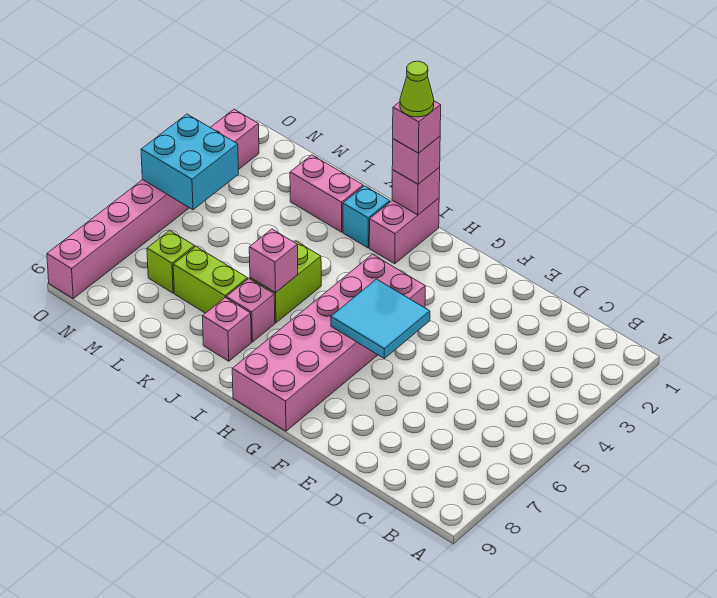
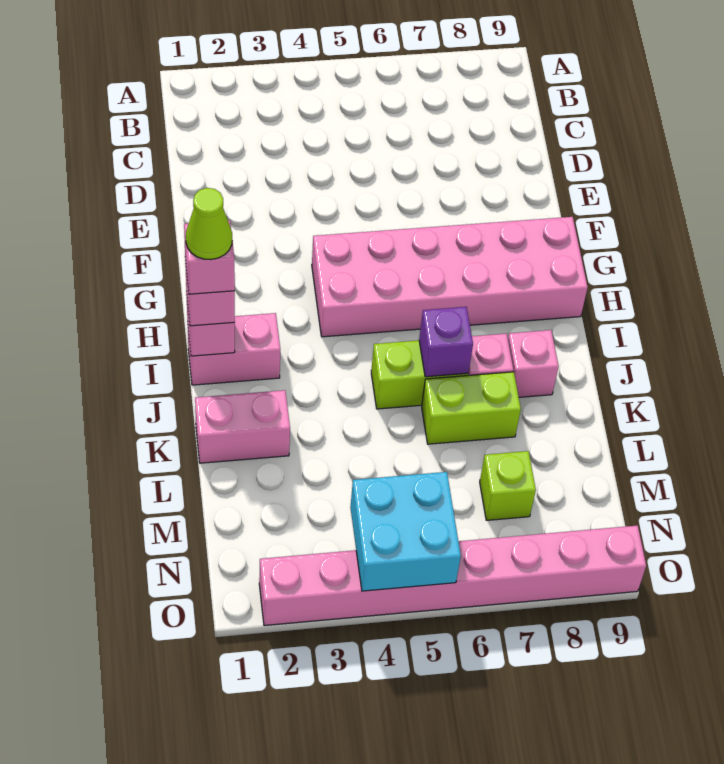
cyan tile F5:G6 level 2 -> none
cyan brick J2 level 1 -> none
pink brick J6 level 2 -> purple brick J6 level 2
pink brick K2:L2 level 1 -> pink brick K1:K2 level 1
lime brick K7:L7 level 1 -> lime brick K6:K7 level 1

